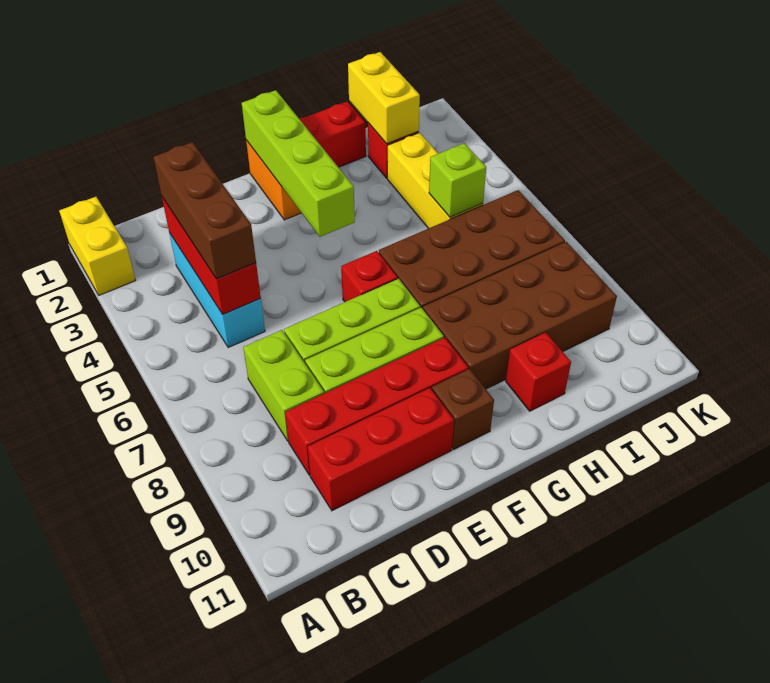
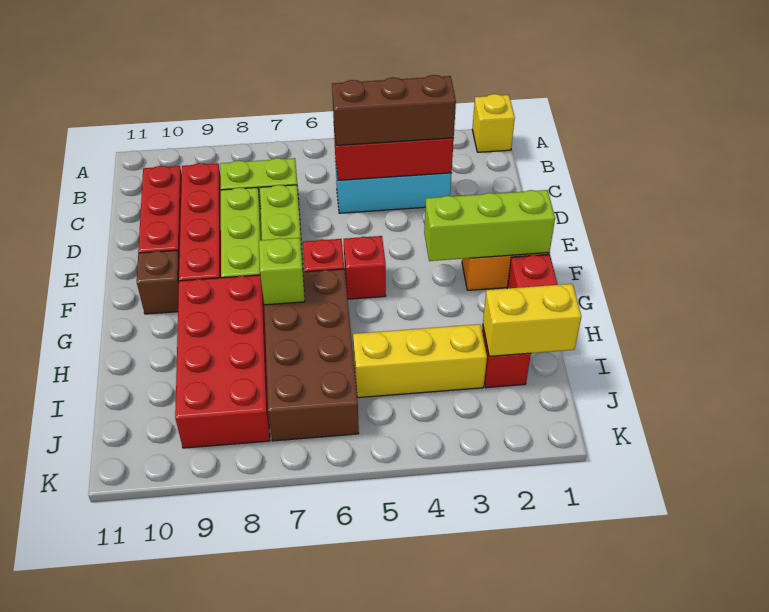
yellow brick A1:A2 level 1 -> yellow brick A1 level 1
lime brick F1:F4 level 2 -> lime brick F1:F3 level 2
brown brick G8:J9 level 1 -> red brick G8:J9 level 1
red brick H10 level 1 -> red brick F5 level 1
lime brick I5 level 2 -> lime brick G7 level 2

